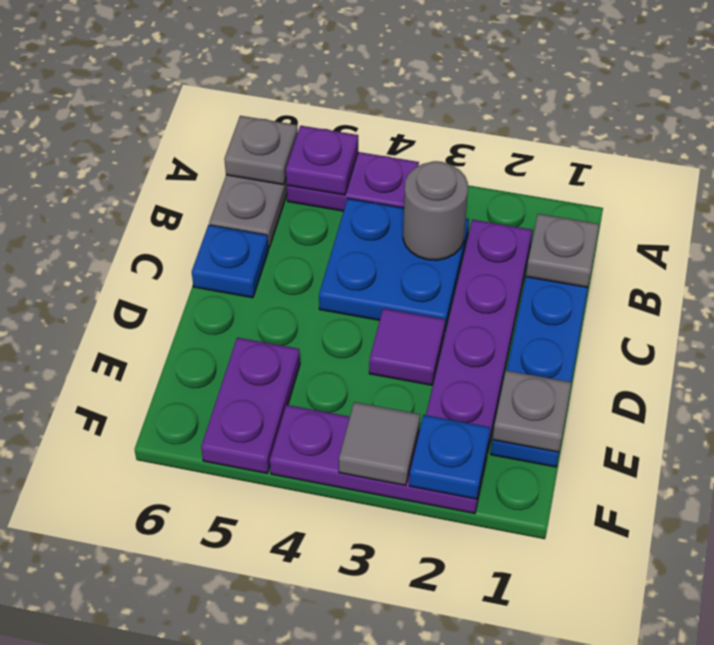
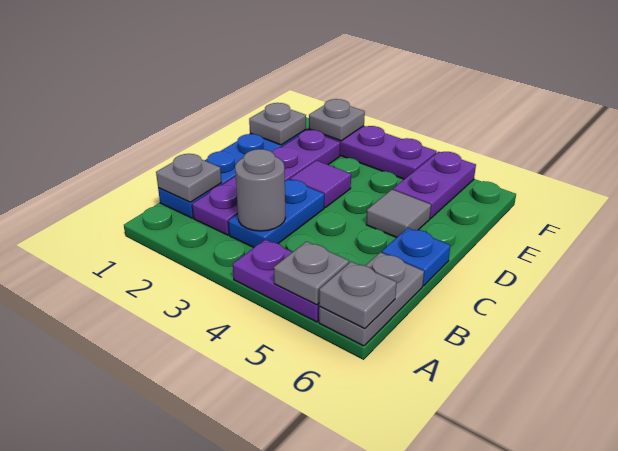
purple plate A5 level 2 -> grey plate A5 level 2
blue plate B3:C4 level 1 -> blue plate B3:C3 level 1
blue plate F2 level 2 -> grey plate F2 level 2
grey tile F3 level 2 -> grey tile D5 level 1

